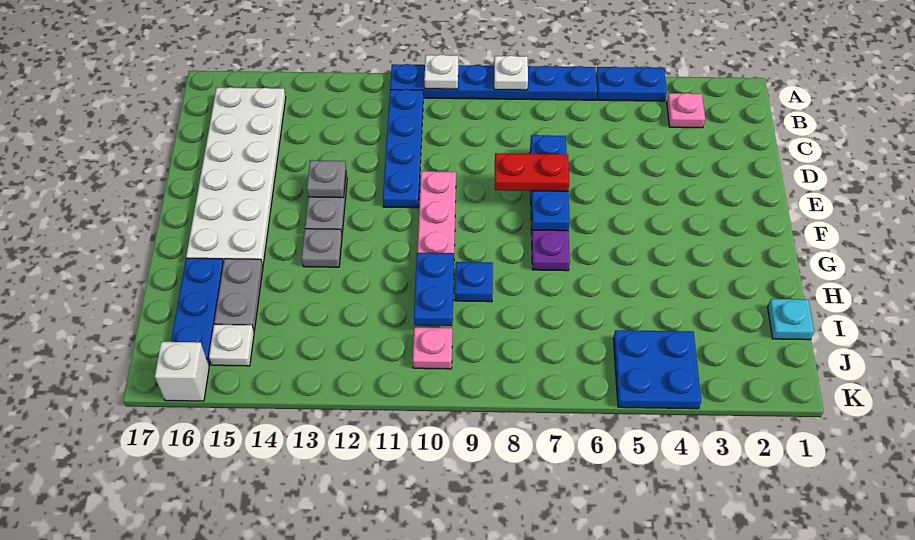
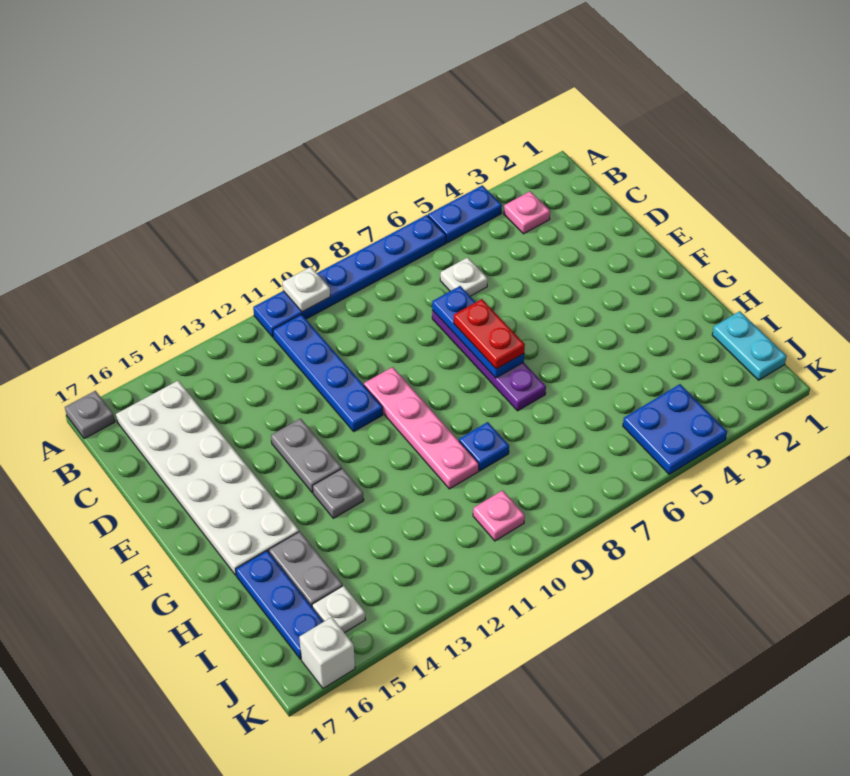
white plate A8 level 2 -> white plate C6 level 1
red plate E7:E8 level 3 -> red plate E7:F7 level 3
grey plate E13 level 2 -> grey plate A17 level 1
blue plate H10:I10 level 2 -> none
cyan plate I1 level 1 -> cyan plate I1:J1 level 1

